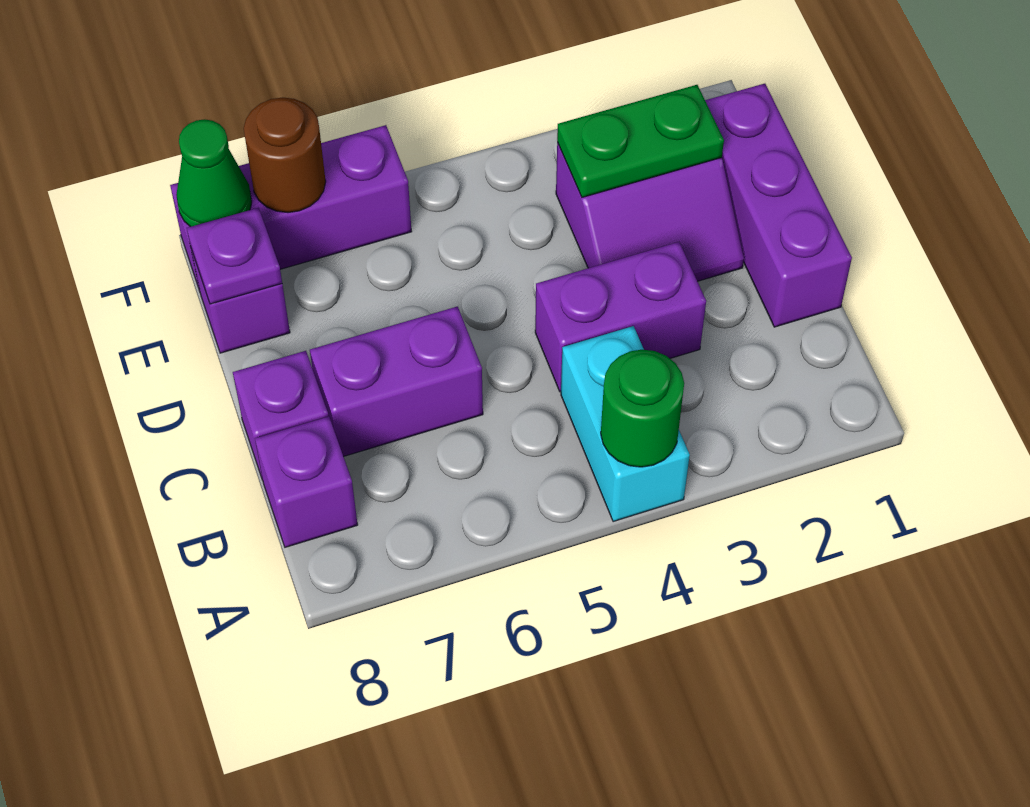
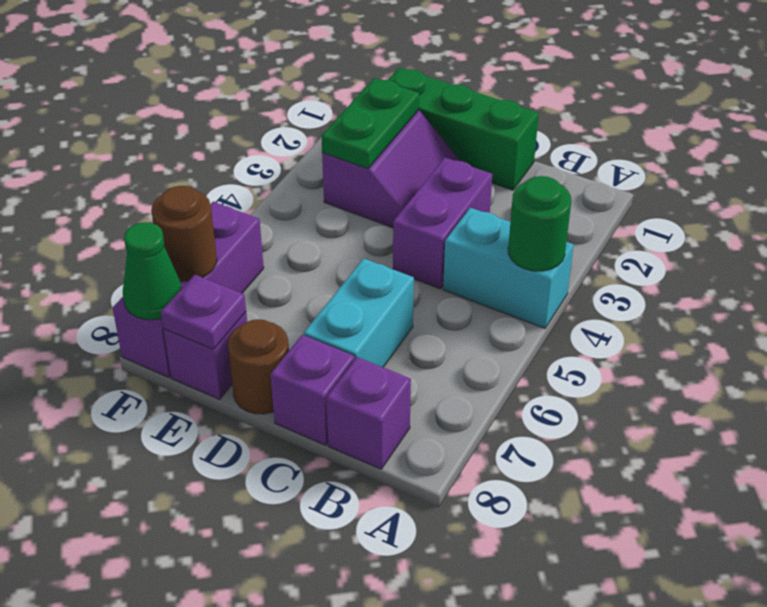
purple brick C1:E1 level 1 -> green brick C1:E1 level 1
purple brick C6:C7 level 1 -> cyan brick C6:C7 level 1
none -> brown round brick D8 level 1

